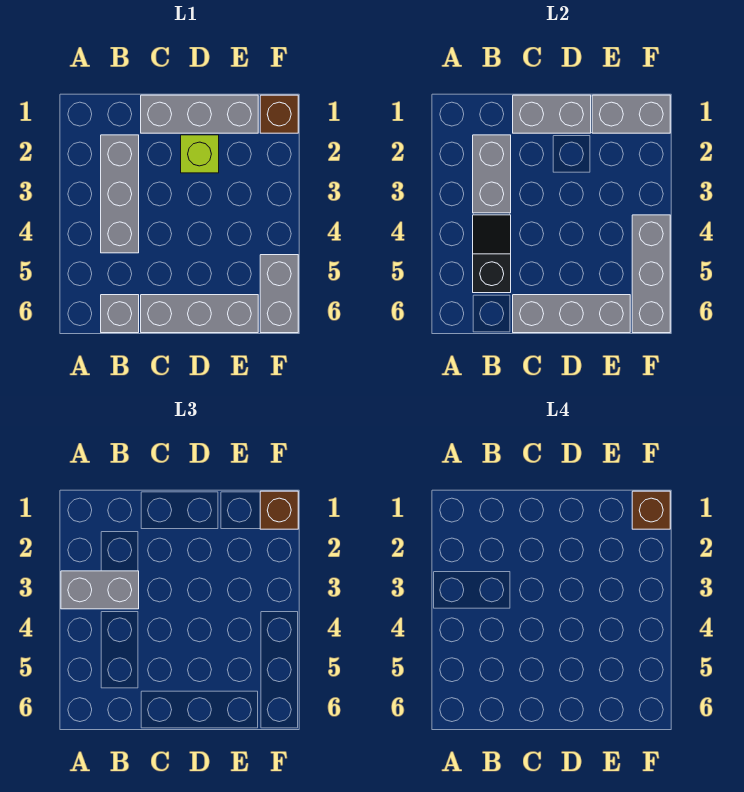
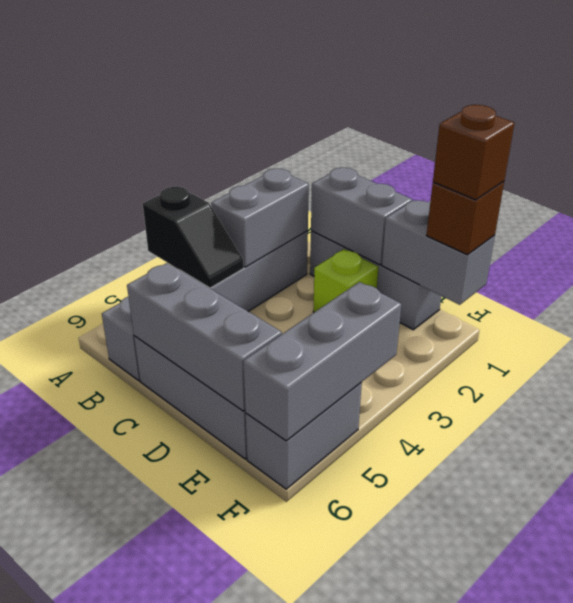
grey brick A3:B3 level 3 -> none
black slope B4:B5 level 2 top 5 -> black slope A4:B4 level 2 top A
brown brick F1 level 1 -> none

